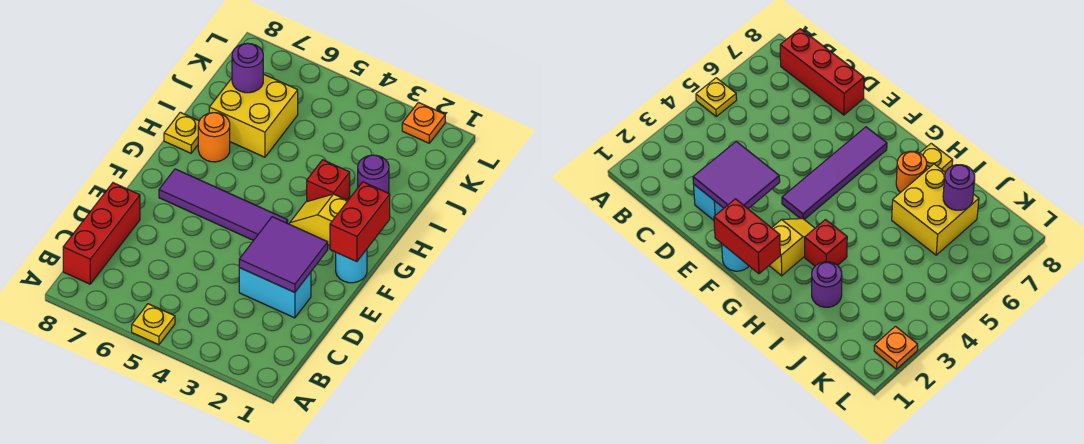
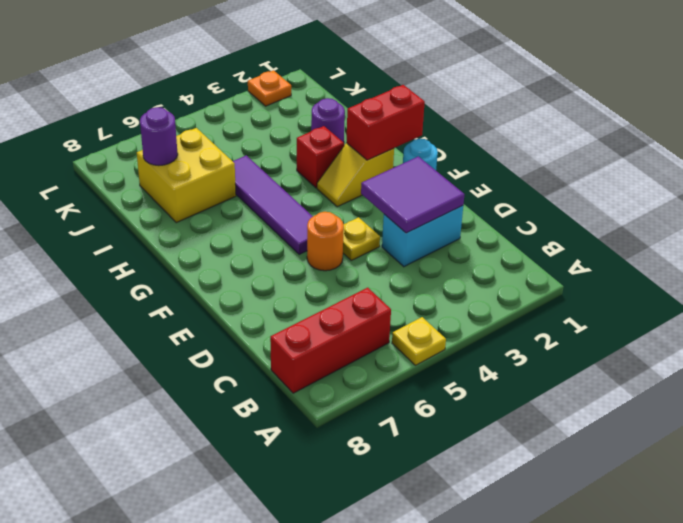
red brick B8:D8 level 1 -> red brick B6:B8 level 1
red brick F1:G1 level 2 -> red brick G1:G2 level 2
purple tile F4:F7 level 1 -> purple tile F5:I5 level 1
orange round brick H7 level 1 -> orange round brick E5 level 1
yellow plate H8 level 1 -> yellow plate E4 level 1

